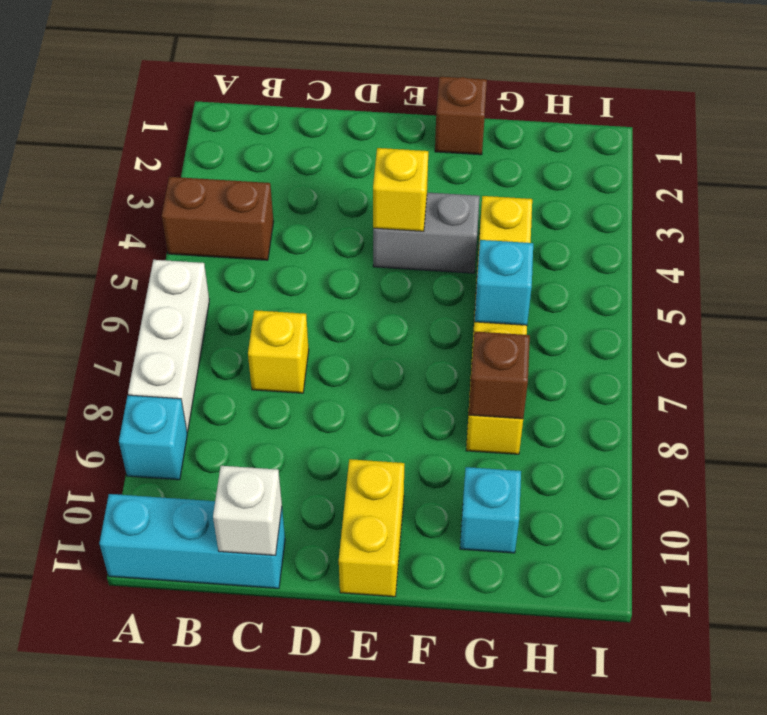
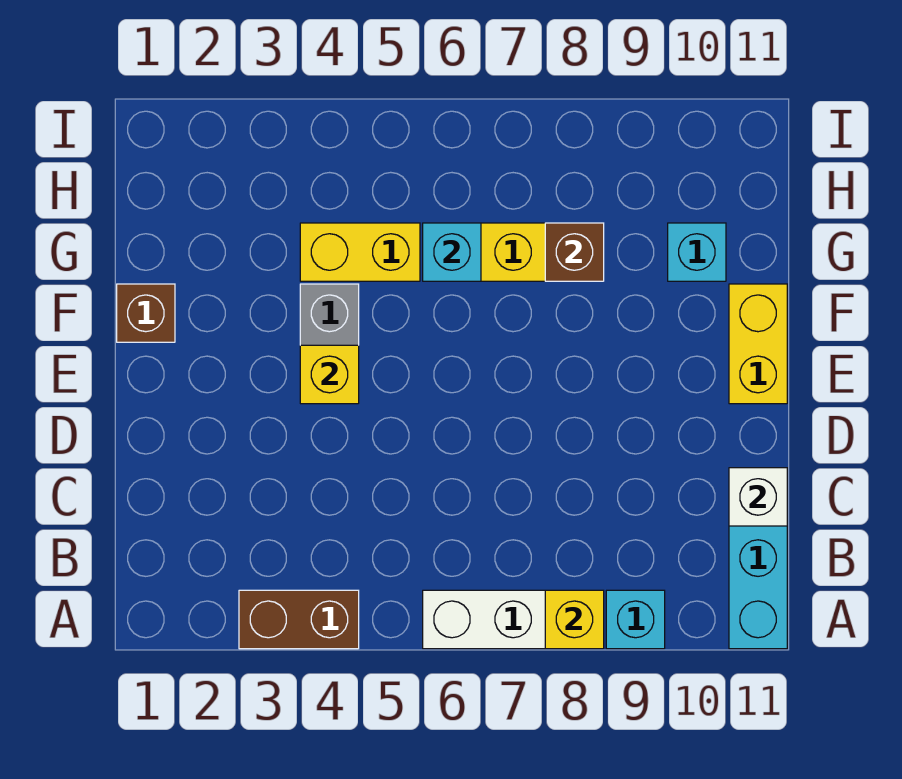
brown brick A4:B4 level 1 -> brown brick A3:A4 level 1
yellow brick C7 level 1 -> yellow brick A8 level 2
yellow brick E10:E11 level 1 -> yellow brick E11:F11 level 1

